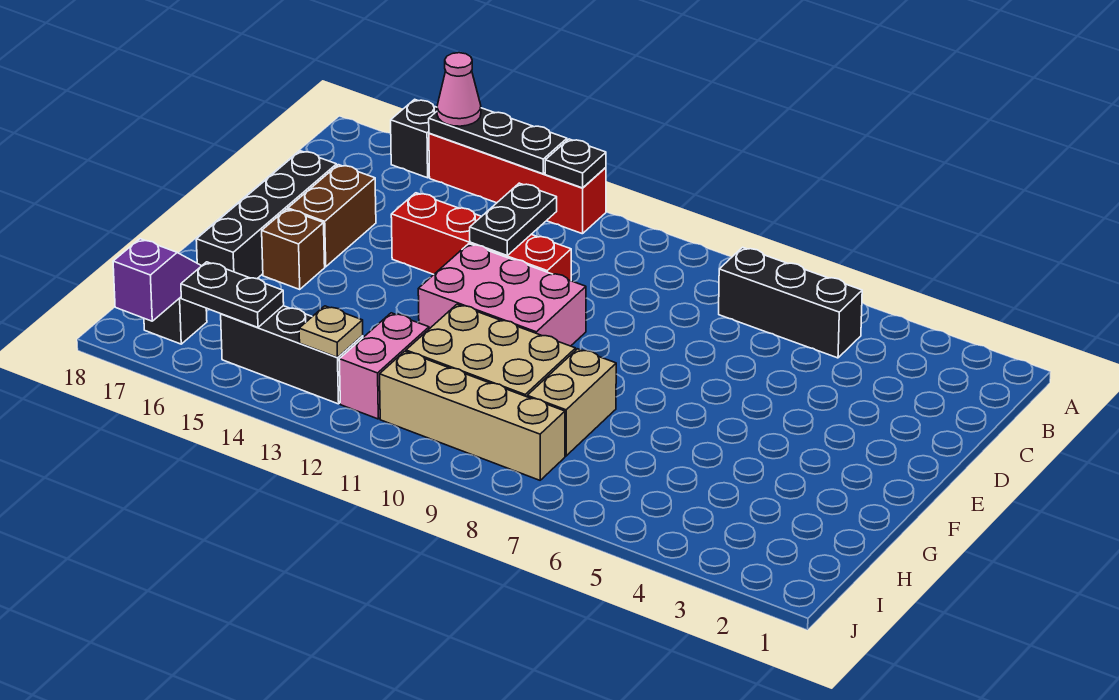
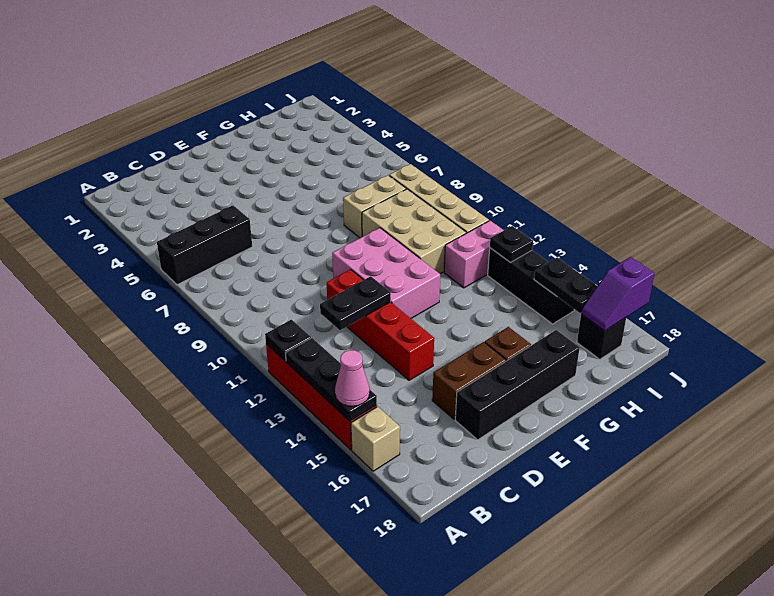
black brick A16 level 1 -> tan brick A16 level 1
black brick B5:B7 level 1 -> black brick A6:C6 level 1
tan plate I13 level 2 -> black plate I13 level 2

